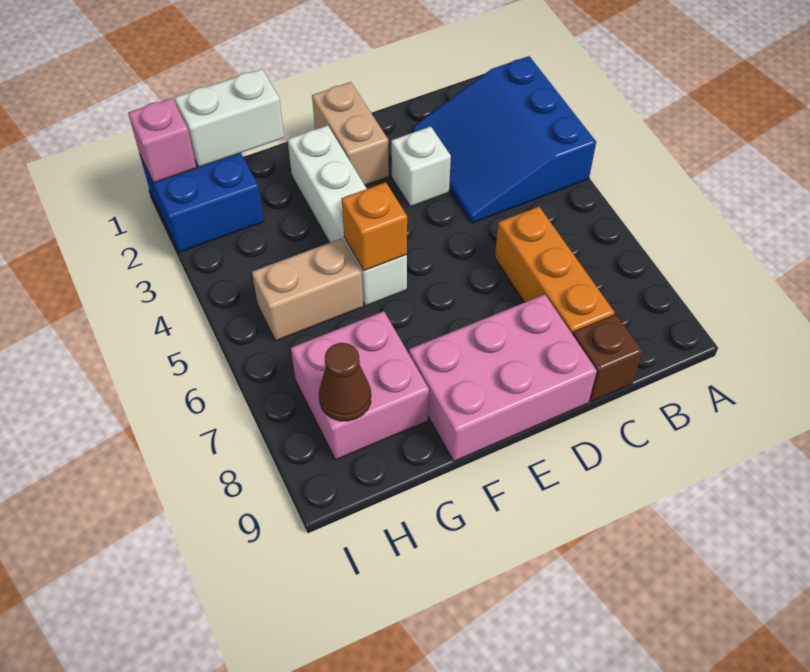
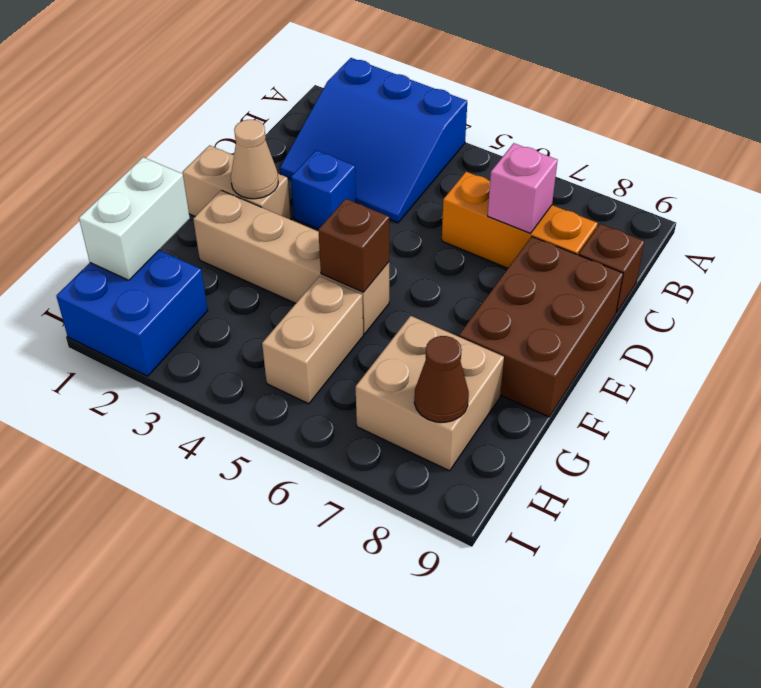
white brick D3 level 1 -> blue brick D3 level 1
pink brick D8:F9 level 1 -> brown brick D8:F9 level 1
none -> tan cone E2 level 2
white brick F2:F5 level 1 -> tan brick F2:F5 level 1
orange brick F5 level 2 -> brown brick F5 level 2
pink brick G7:H8 level 1 -> tan brick G7:H8 level 1
pink brick I1 level 2 -> pink brick C7 level 2

